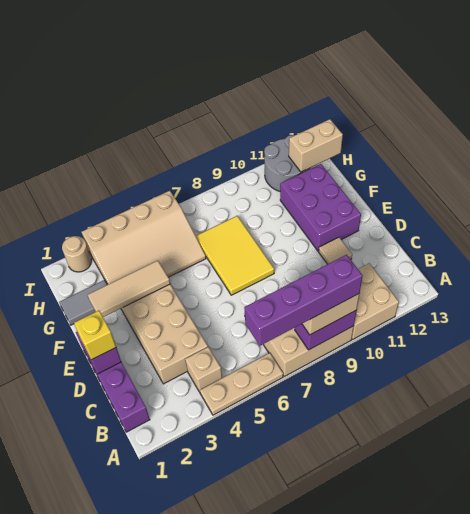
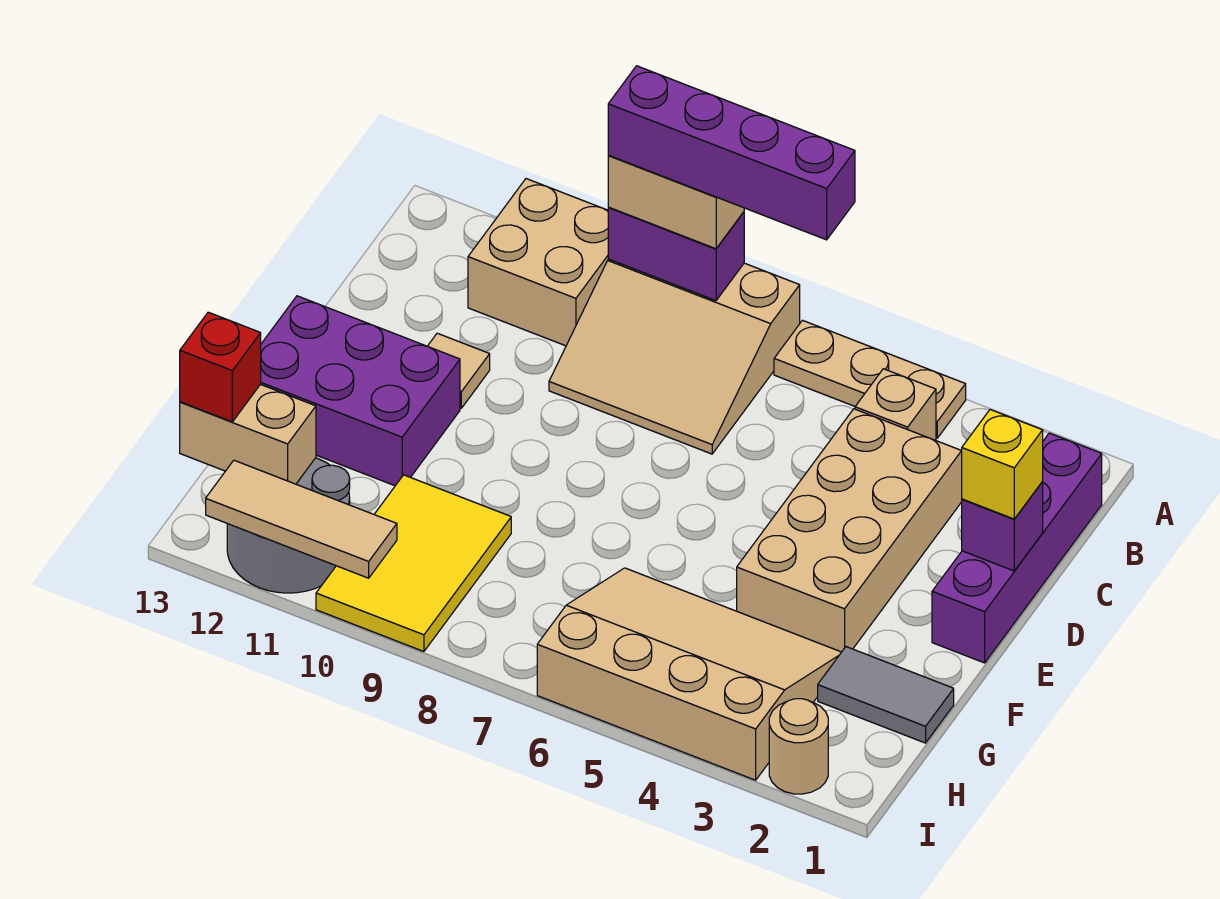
yellow tile E7:G8 level 1 -> yellow tile G9:I10 level 1
purple brick E11:G12 level 1 -> purple brick E11:F13 level 1
tan tile F2:F4 level 2 -> tan tile I10:I12 level 2
none -> red brick H13 level 3

